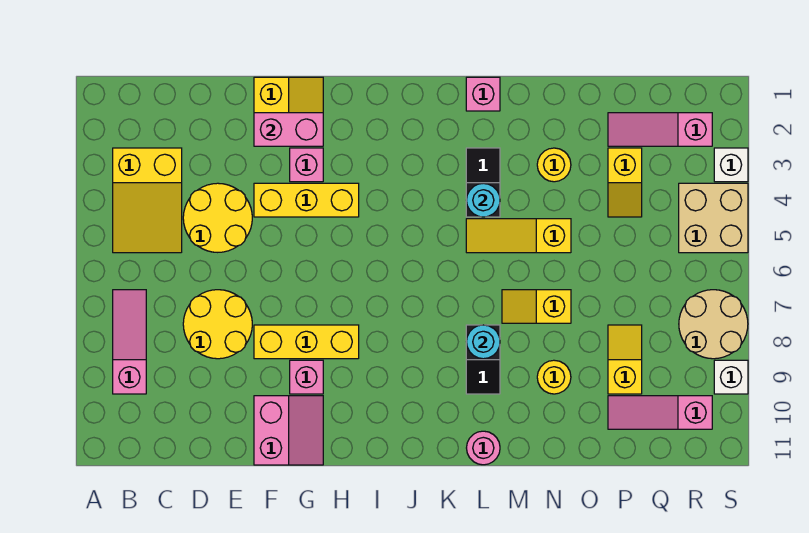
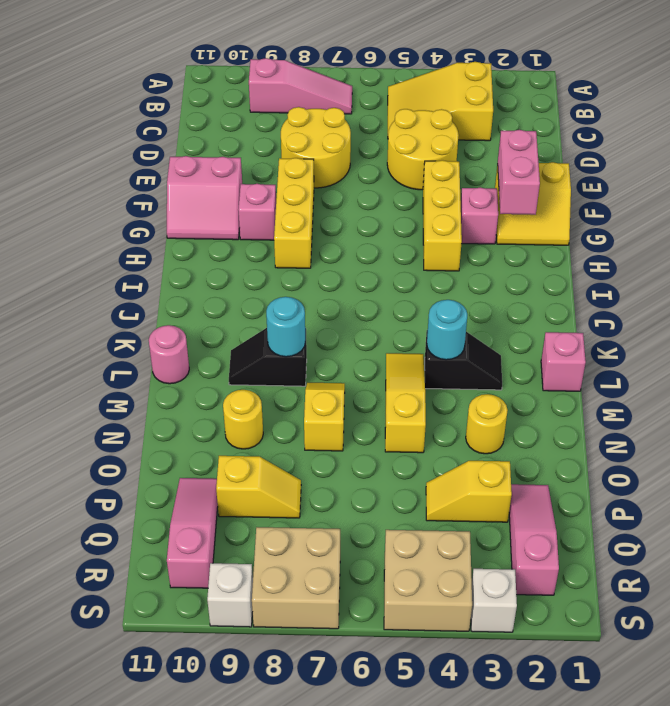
tan round brick R7:S8 level 1 -> tan brick R7:S8 level 1

